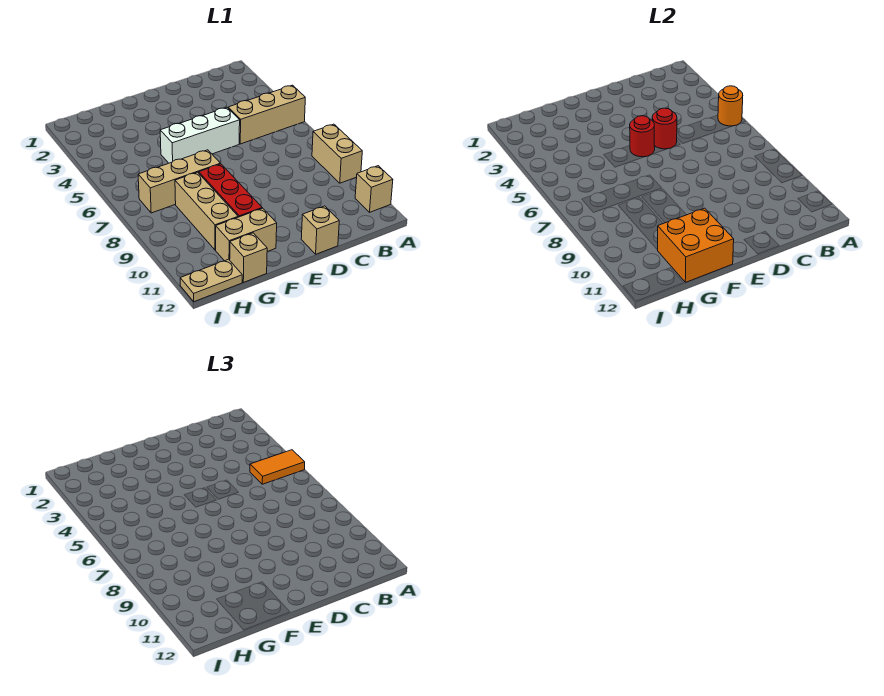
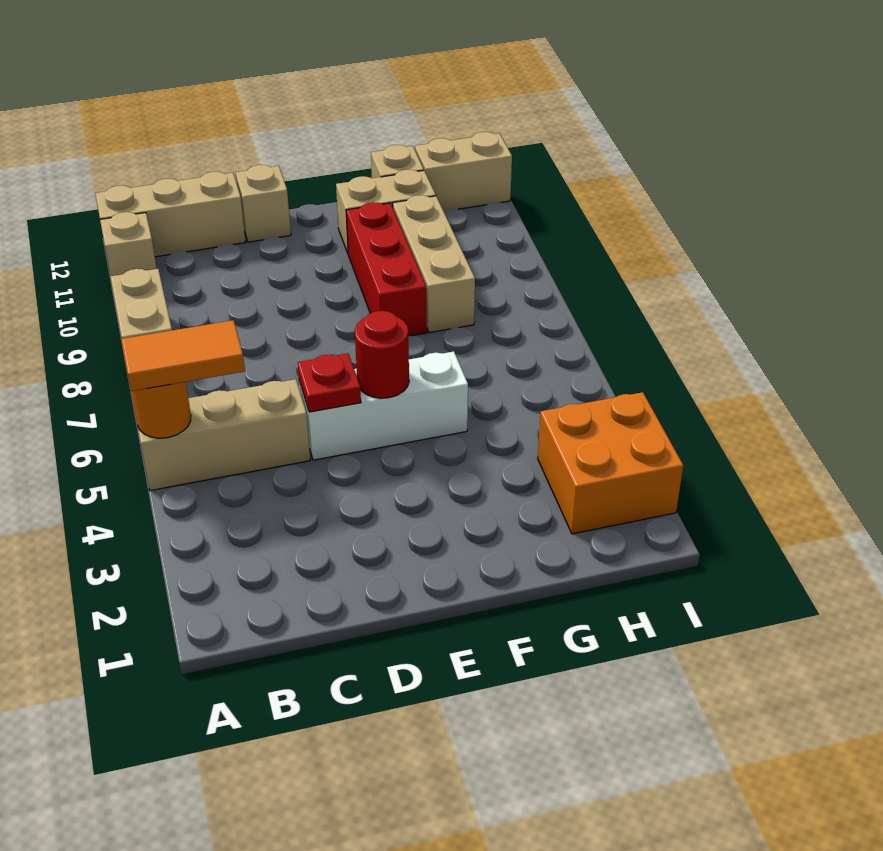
red round brick D5 level 2 -> red plate D5 level 2
tan brick F7:H7 level 1 -> tan brick A12:C12 level 1
orange brick F11:G12 level 2 -> orange brick H2:I3 level 1
tan plate H12:I12 level 1 -> tan brick H12:I12 level 1

